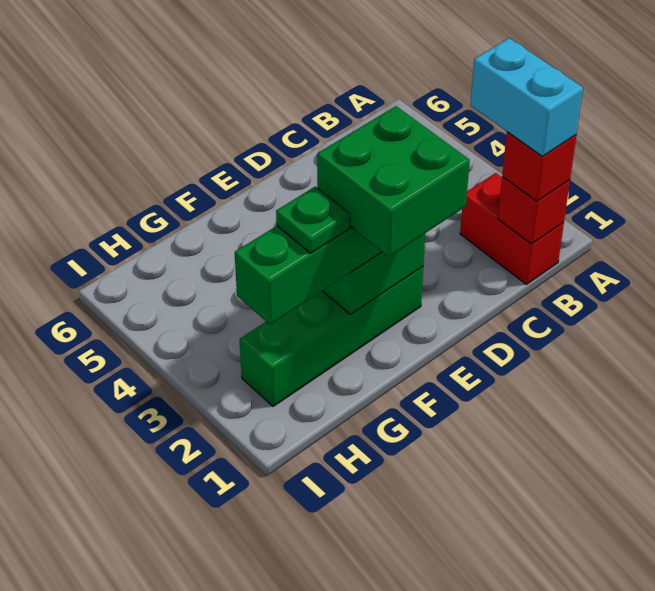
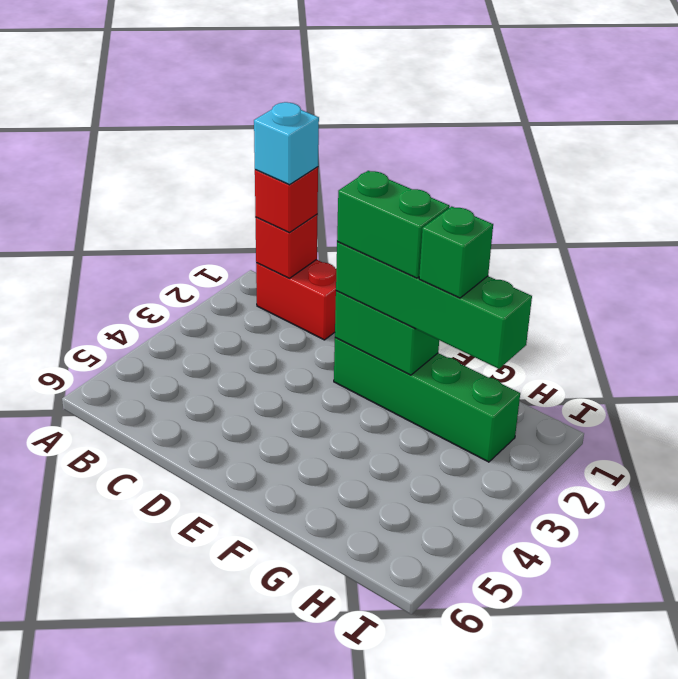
red brick B1:B2 level 1 -> red brick B1:C1 level 1
cyan brick B1:B2 level 4 -> cyan brick B1 level 4
green brick E1:F2 level 4 -> green brick E2:F2 level 4
green plate G2 level 4 -> green brick G2 level 4

